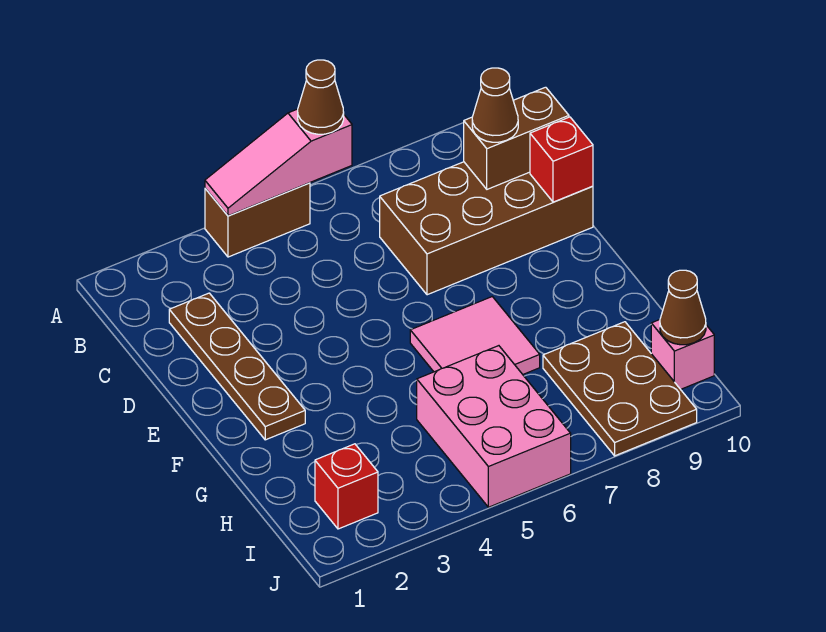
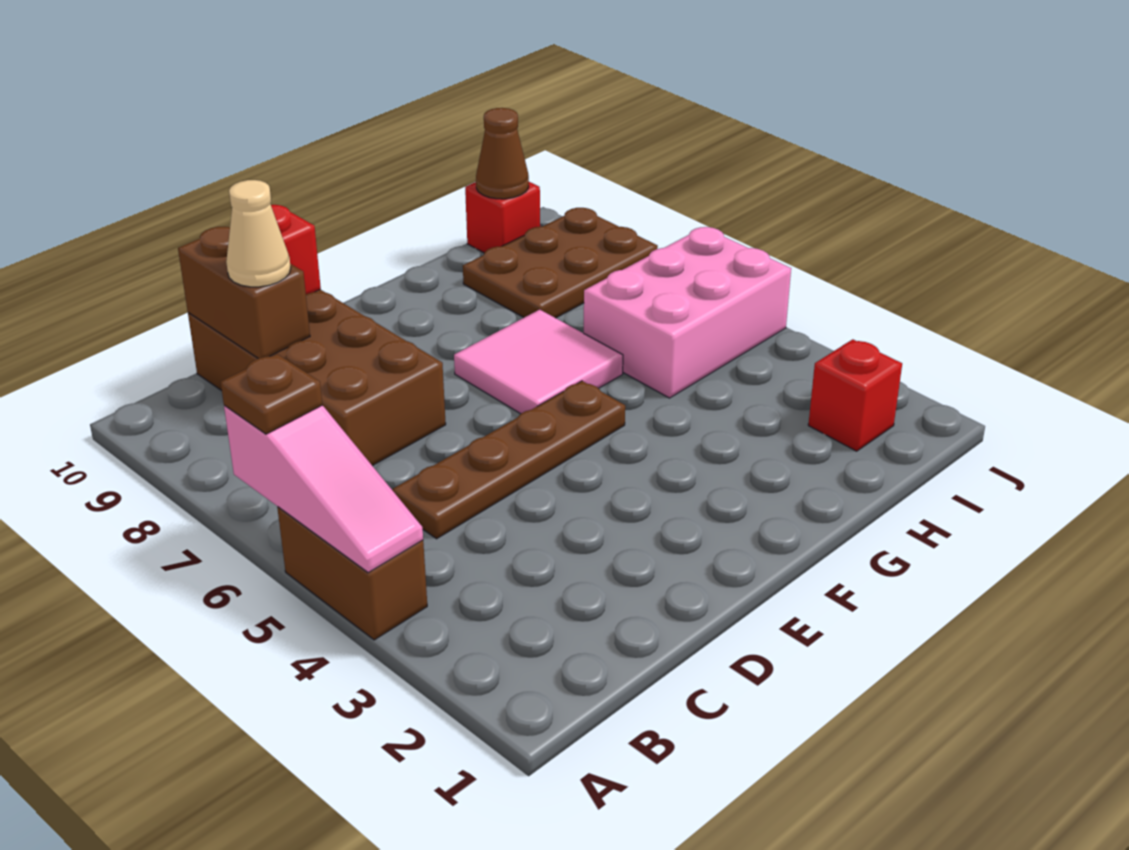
brown cone A6 level 3 -> brown plate A6 level 3
brown plate C2:F2 level 1 -> brown plate C5:F5 level 1
brown cone C9 level 3 -> tan cone C9 level 3
pink brick I10 level 1 -> red brick I10 level 1

